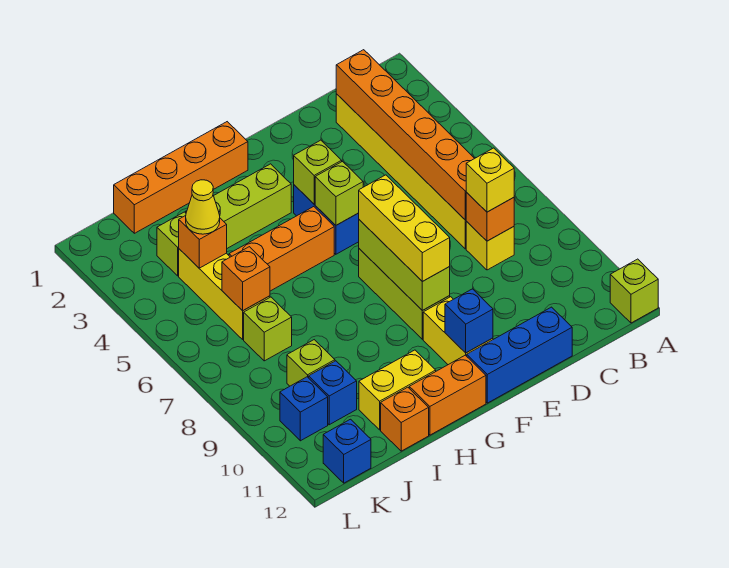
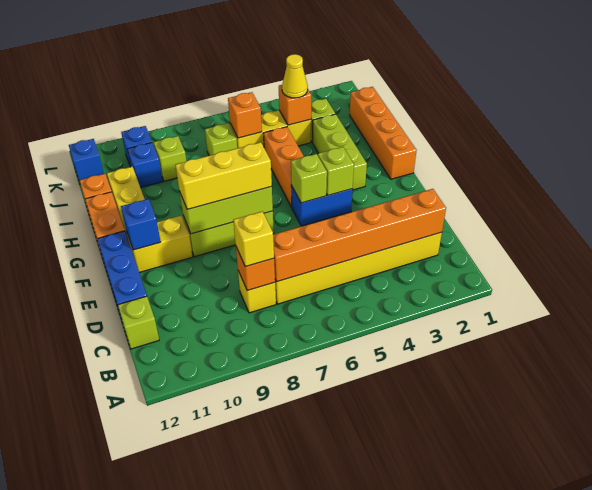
lime brick A12 level 1 -> lime brick C12 level 1

